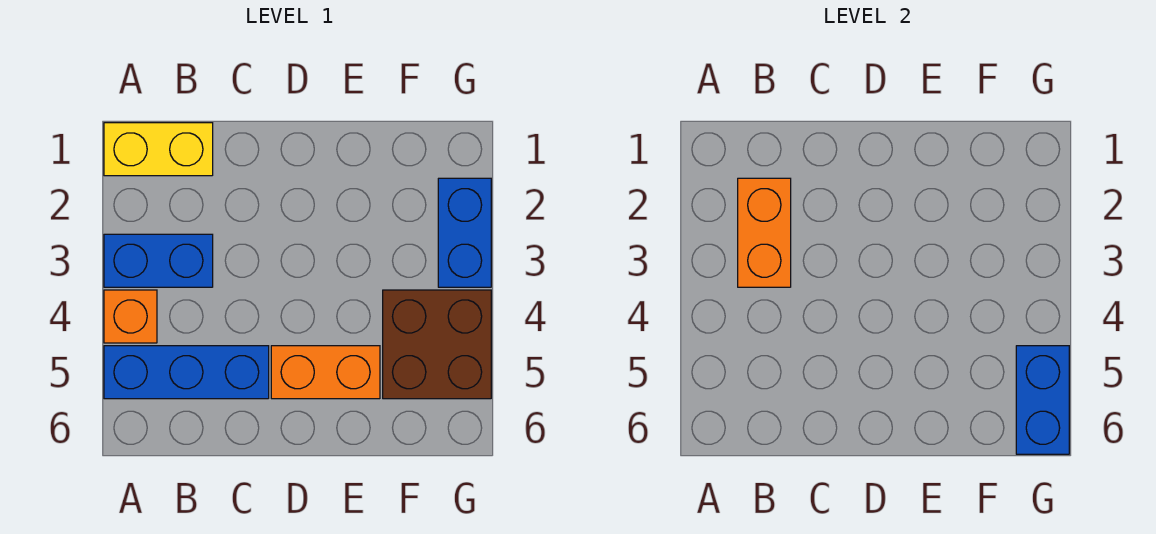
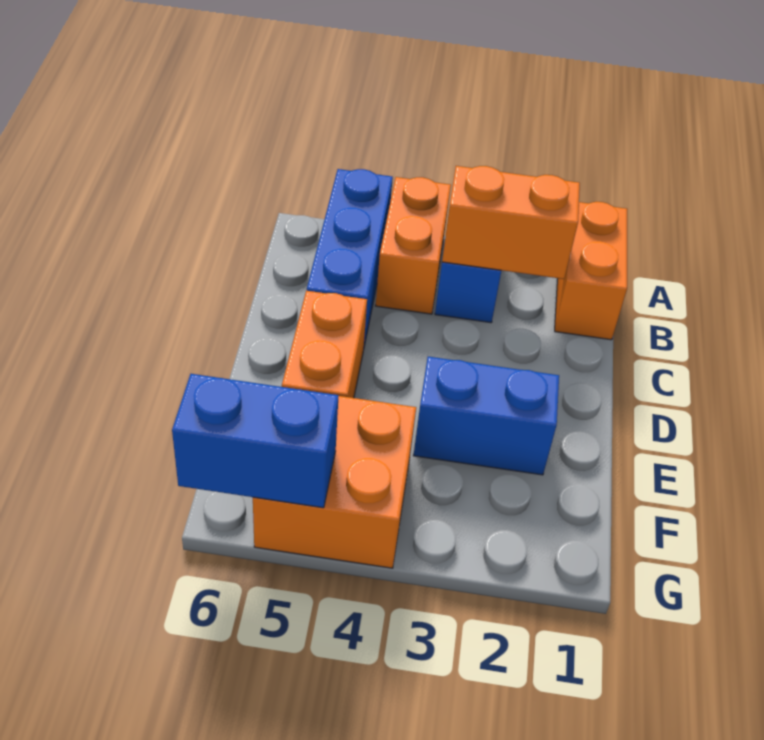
yellow brick A1:B1 level 1 -> orange brick A1:B1 level 1
orange brick A4 level 1 -> orange brick A4:B4 level 1
brown brick F4:G5 level 1 -> orange brick F4:G5 level 1
blue brick G2:G3 level 1 -> blue brick E2:E3 level 1

